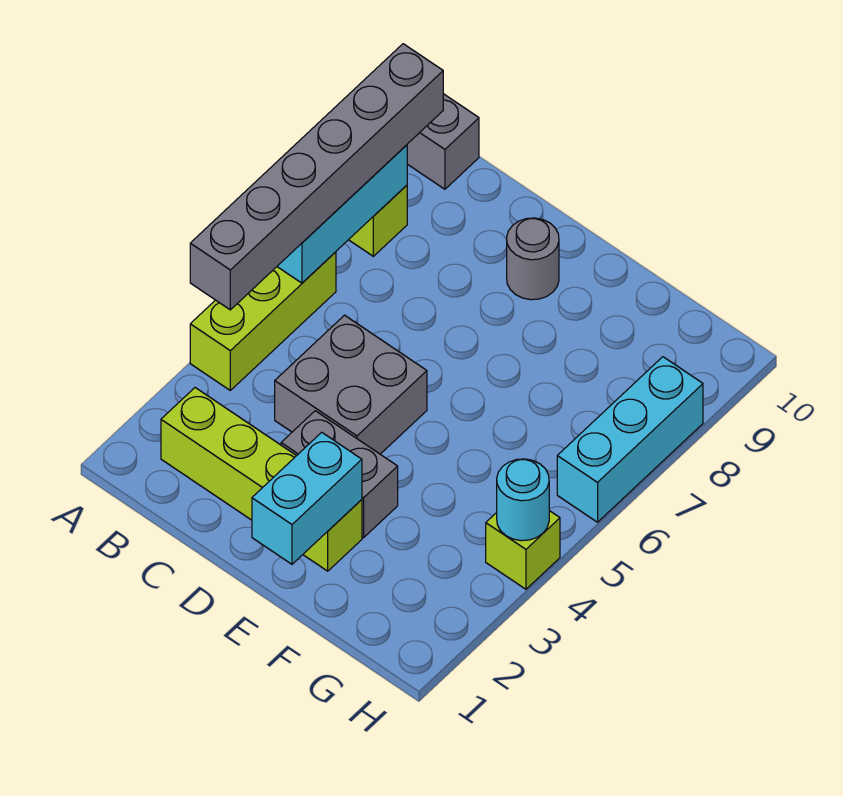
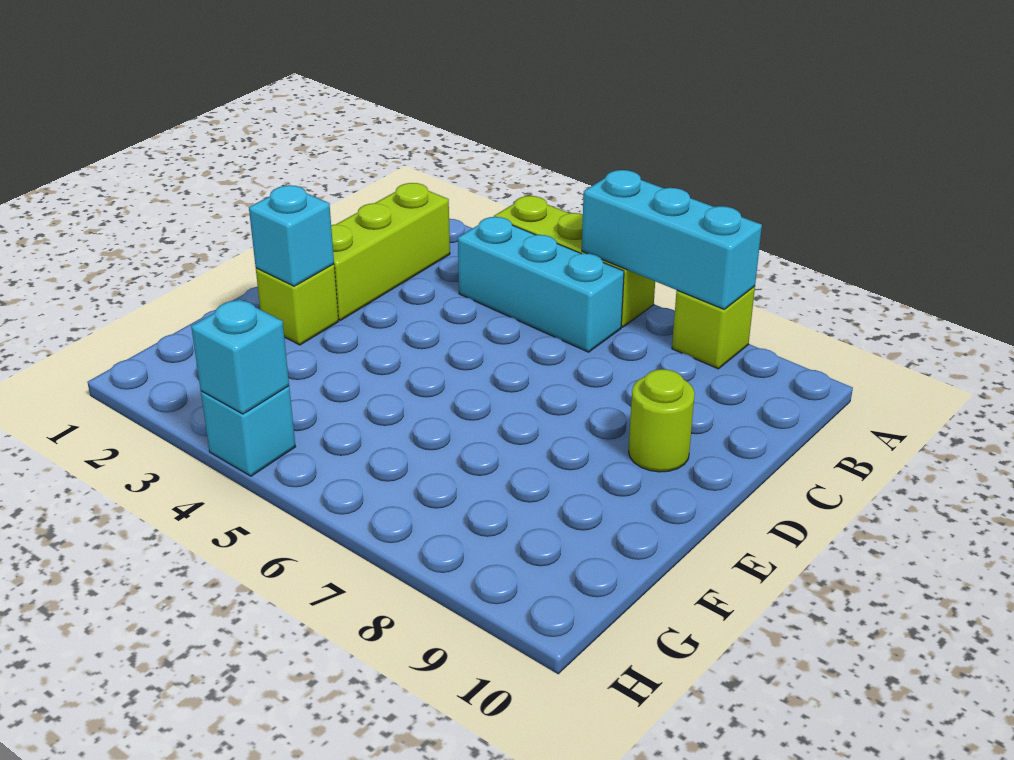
grey brick A4:A9 level 3 -> none
grey brick A10 level 1 -> none
grey brick C4:D5 level 1 -> none
grey brick D3:E3 level 1 -> none
grey round brick D9 level 1 -> lime round brick D9 level 1
cyan brick E1:E2 level 2 -> cyan brick E2 level 2
lime brick H4 level 1 -> cyan brick H4 level 1
cyan round brick H4 level 2 -> cyan brick H4 level 2
cyan brick H6:H8 level 1 -> cyan brick B4:B6 level 1

